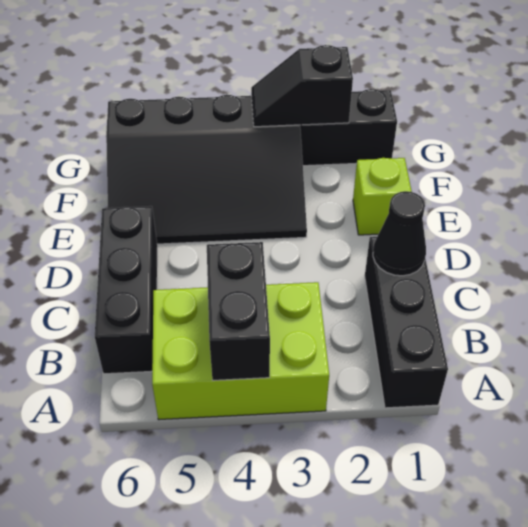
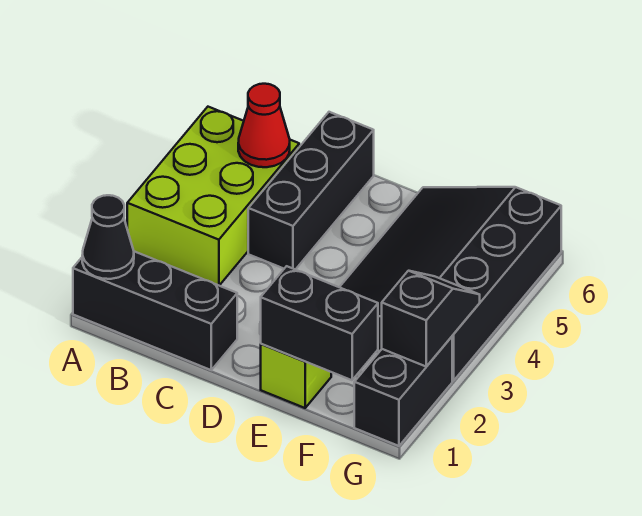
black brick A4:B4 level 2 -> black brick E1:F1 level 2
none -> red cone B5 level 2
black brick B6:D6 level 1 -> black brick C4:C6 level 1
black cone C1 level 2 -> black cone A1 level 2

